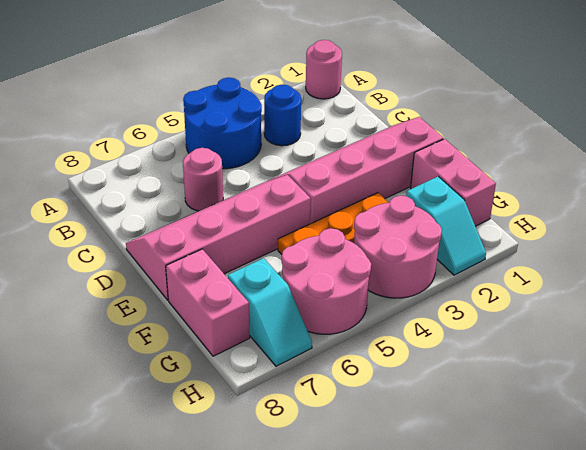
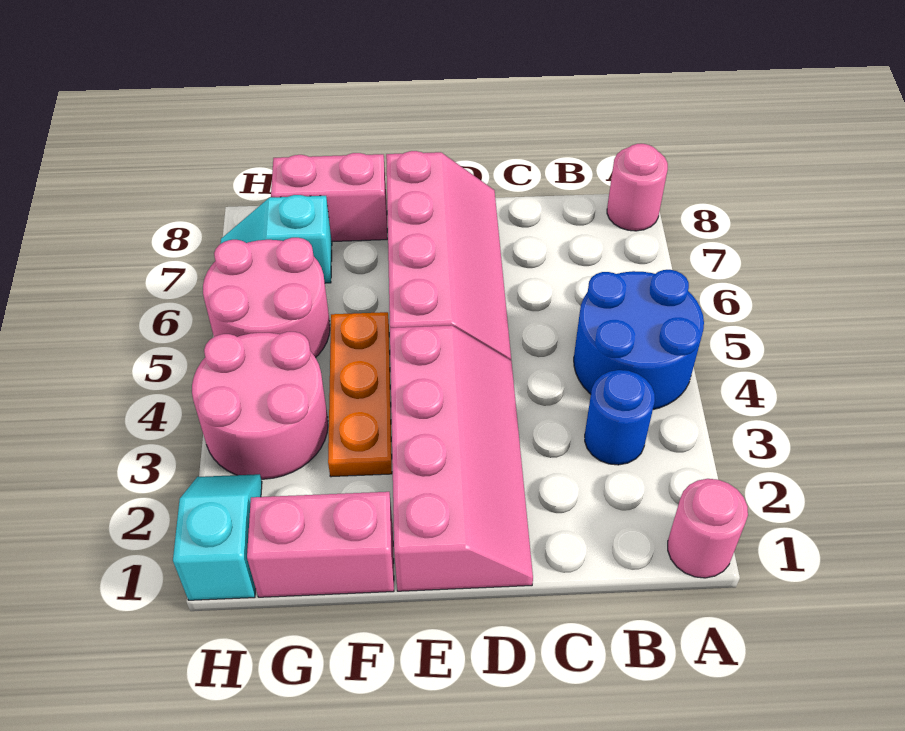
pink round brick C6 level 1 -> pink round brick A8 level 1
cyan slope G2:H2 level 1 top G -> cyan slope H1:H2 level 1 top 1

